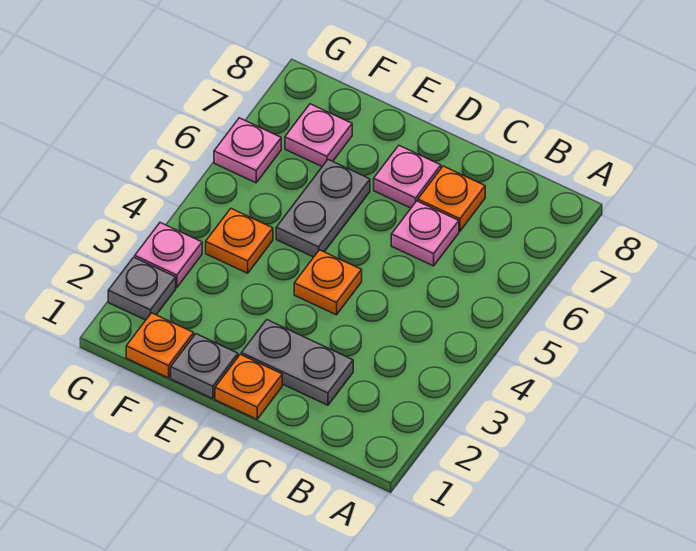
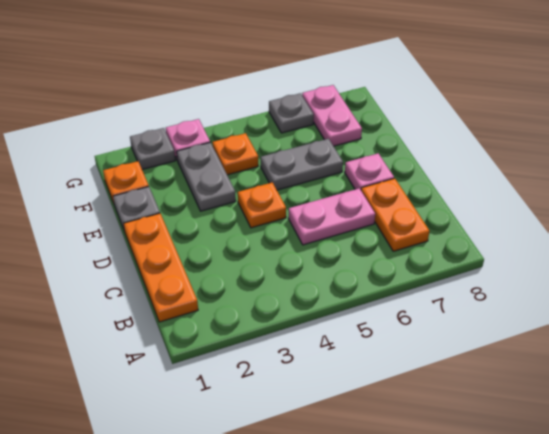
grey plate C2:D2 level 1 -> grey plate E3:F3 level 1
pink plate C6 level 1 -> pink plate C5:C6 level 1
orange plate C7 level 1 -> orange plate B7:C7 level 1
orange plate D1 level 1 -> orange plate B1:D1 level 1
pink plate F7 level 1 -> pink plate F7:G7 level 1
pink plate G6 level 1 -> grey plate G6 level 1

